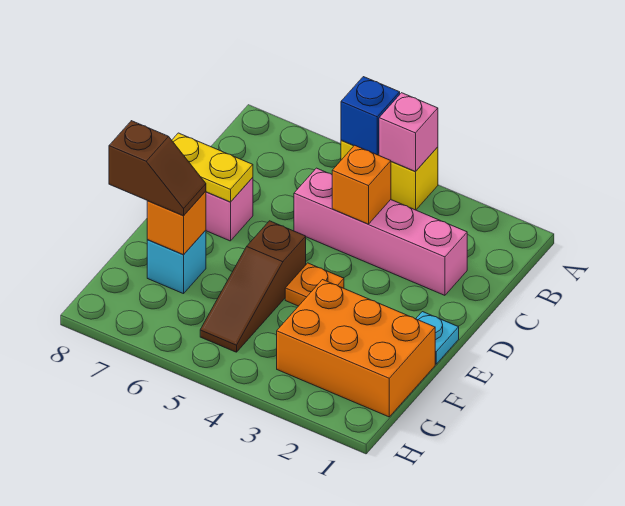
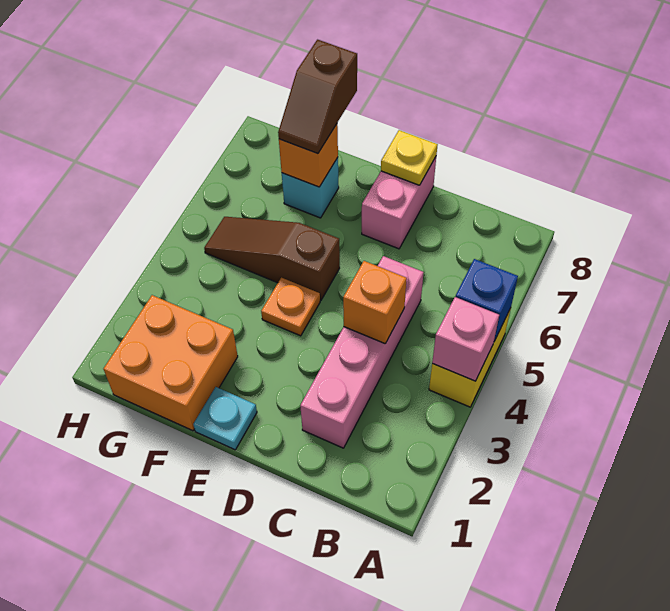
yellow plate D7:D8 level 2 -> yellow plate D8 level 2
orange brick F1:G3 level 1 -> orange brick F1:G2 level 1

